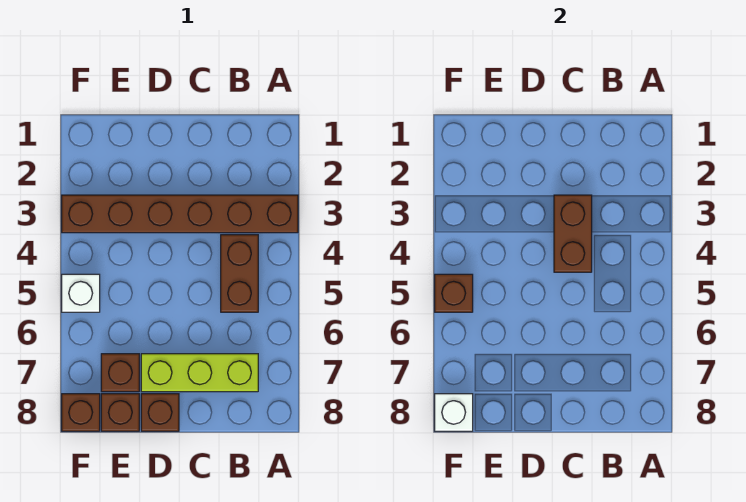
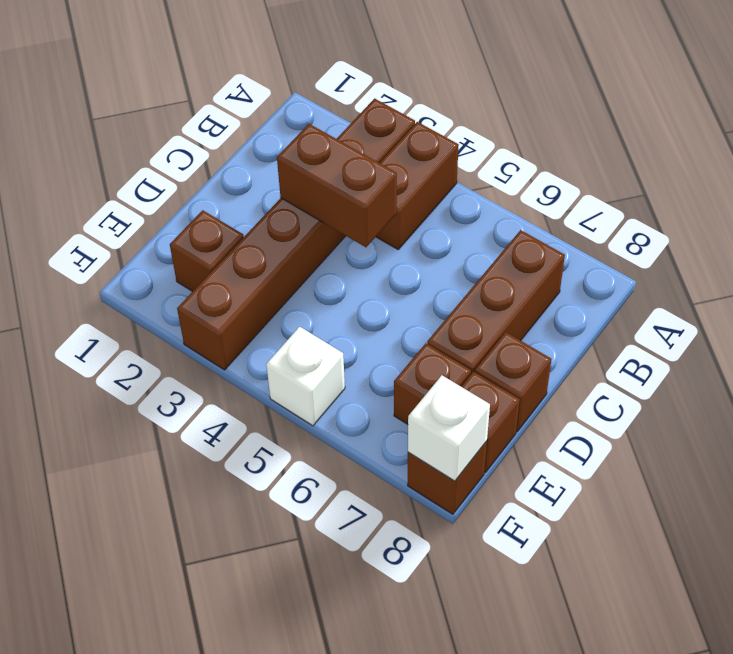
brown brick B4:B5 level 1 -> brown brick A4:B4 level 1
lime brick B7:D7 level 1 -> brown brick B7:D7 level 1
brown brick F5 level 2 -> brown brick E2 level 1

